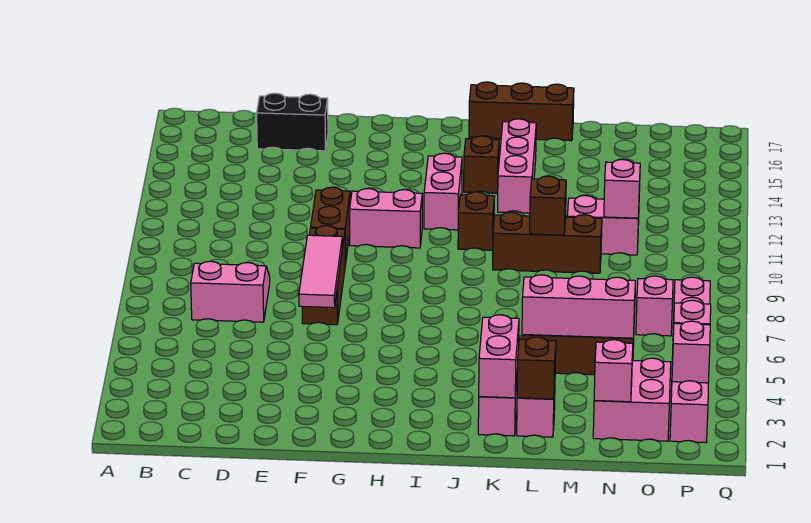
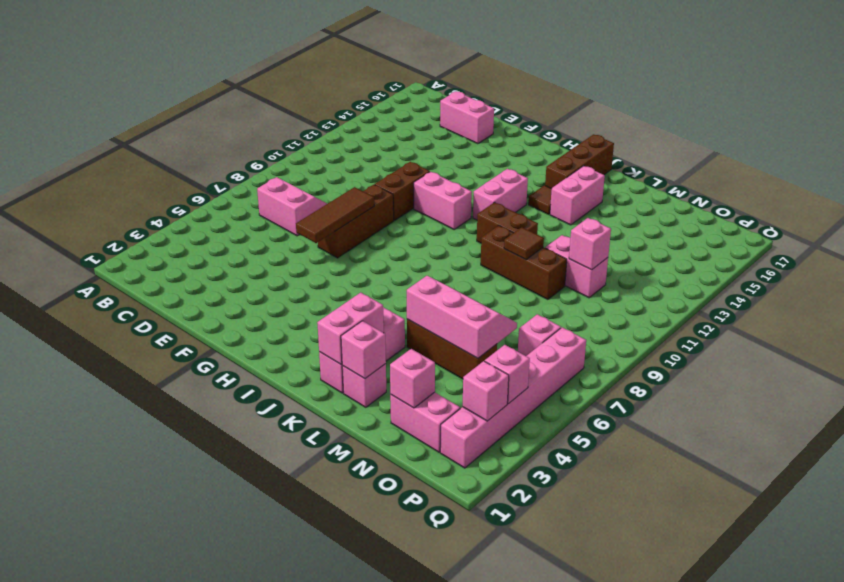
black brick D16:E16 level 1 -> pink brick D16:E16 level 1
pink tile F6:F8 level 2 -> brown tile F6:F8 level 2
brown brick J11 level 1 -> brown brick J11:K11 level 1
brown brick J14 level 1 -> brown tile J14 level 1
brown brick J17:L17 level 1 -> brown brick J15:J17 level 1
pink brick K13:K15 level 1 -> pink brick K14:K15 level 1
brown brick L2 level 2 -> pink brick L2 level 2
brown brick L10 level 2 -> brown tile L10 level 2
pink brick N2:O3 level 1 -> pink brick N2:O2 level 1

